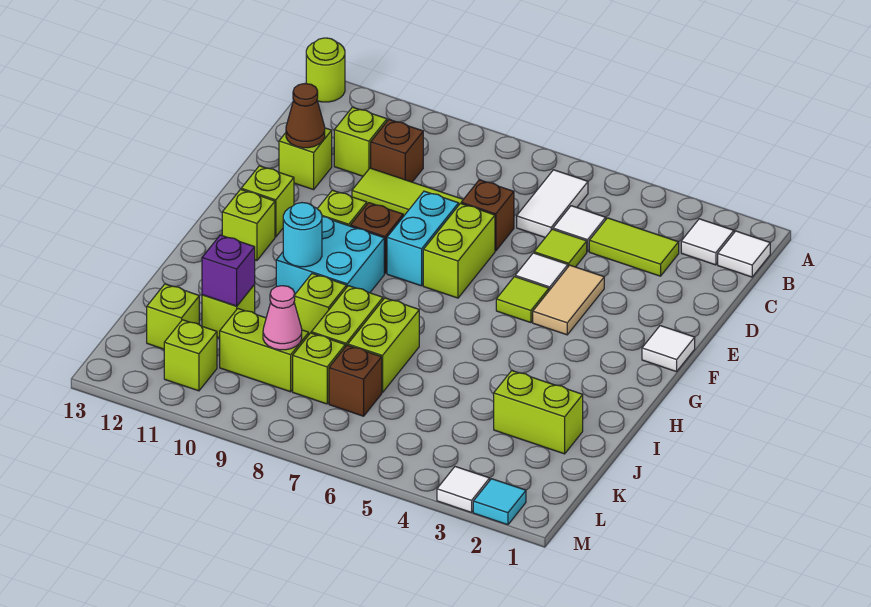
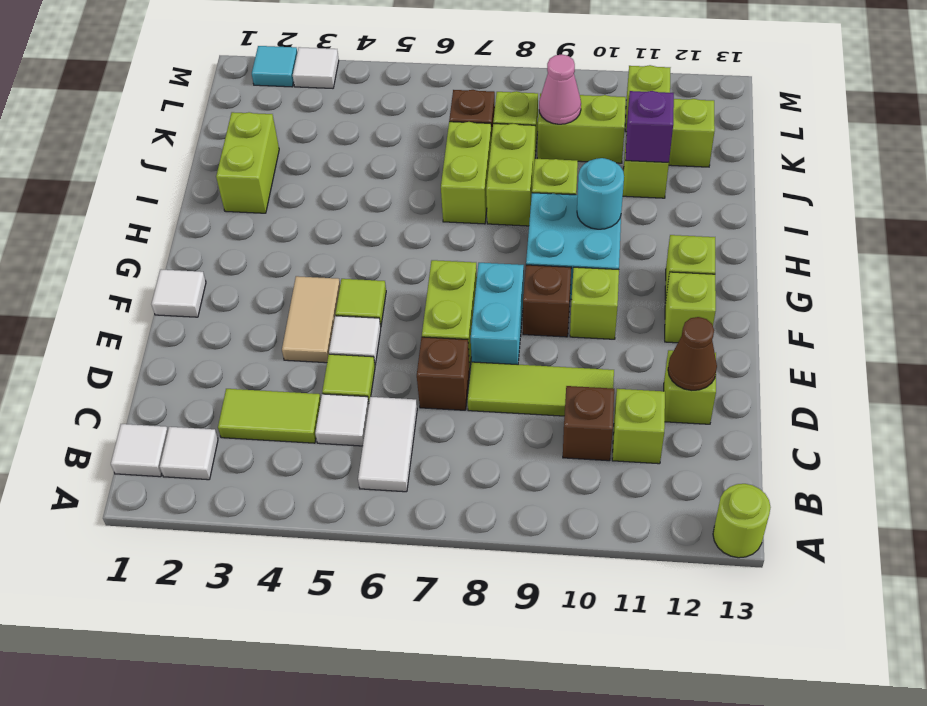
lime brick J2:J3 level 1 -> lime brick I2:J2 level 1

